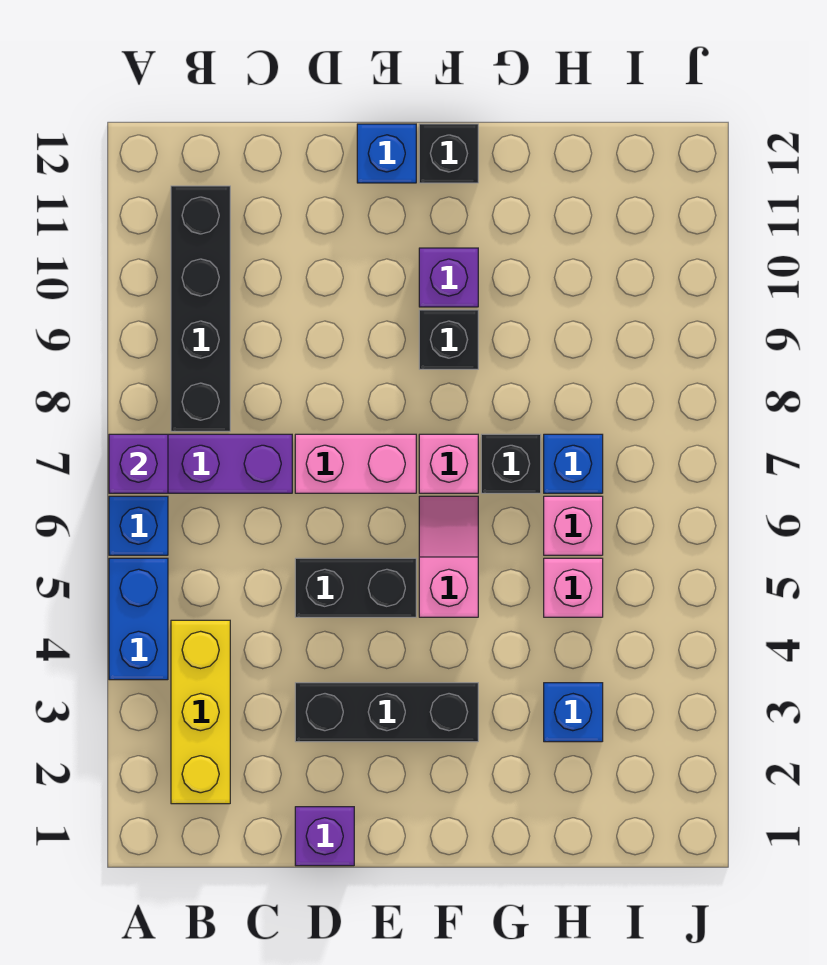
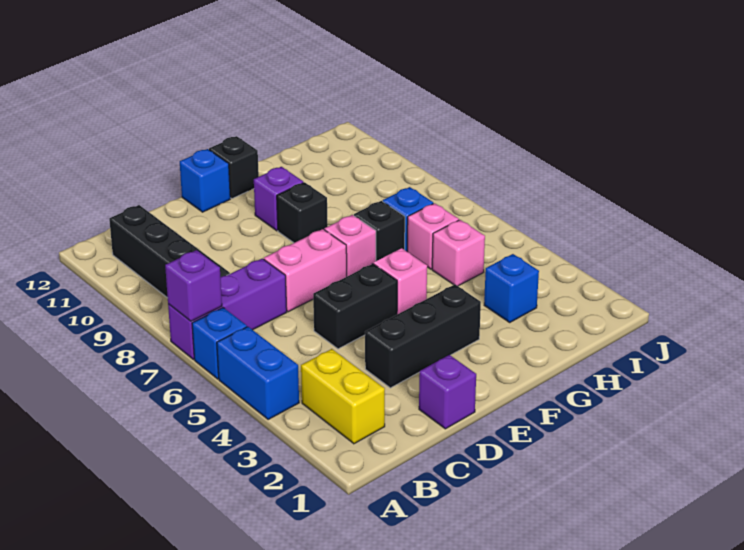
yellow brick B2:B4 level 1 -> yellow brick B2:B3 level 1

